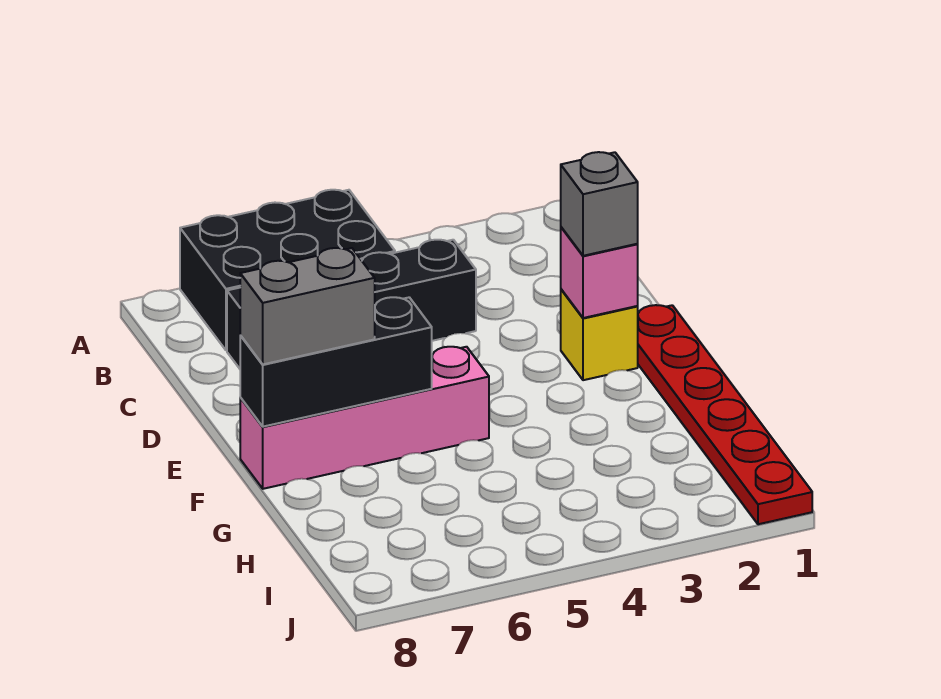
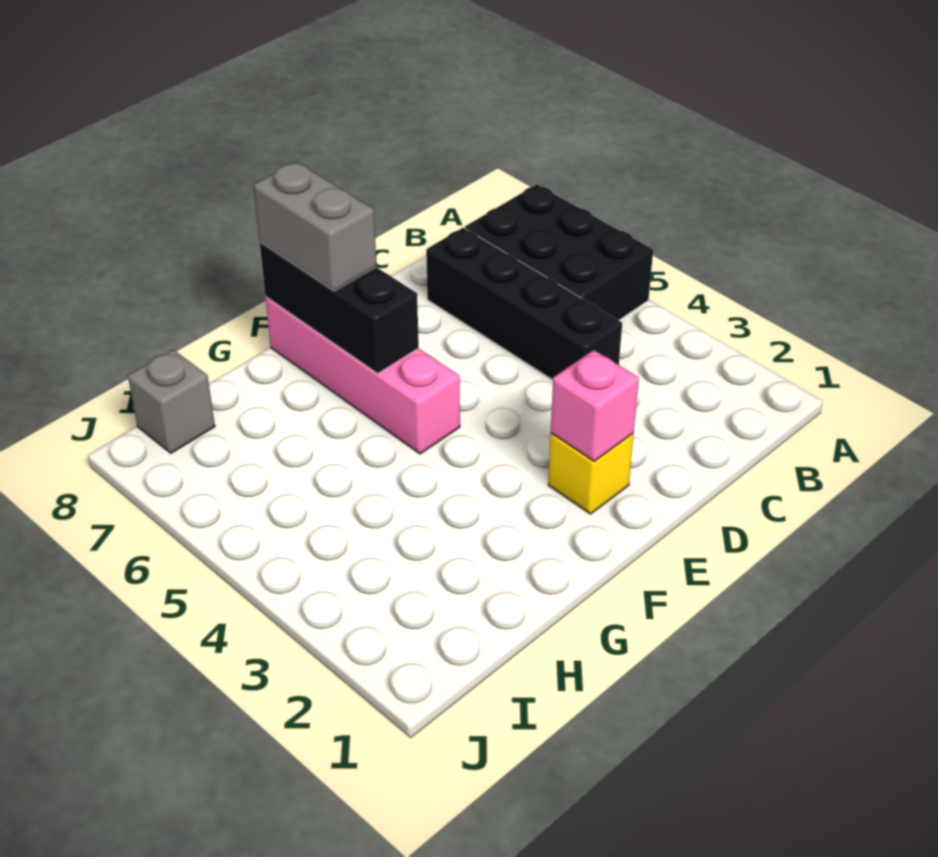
red plate E1:J1 level 1 -> none
grey brick E2 level 3 -> grey brick I8 level 1

